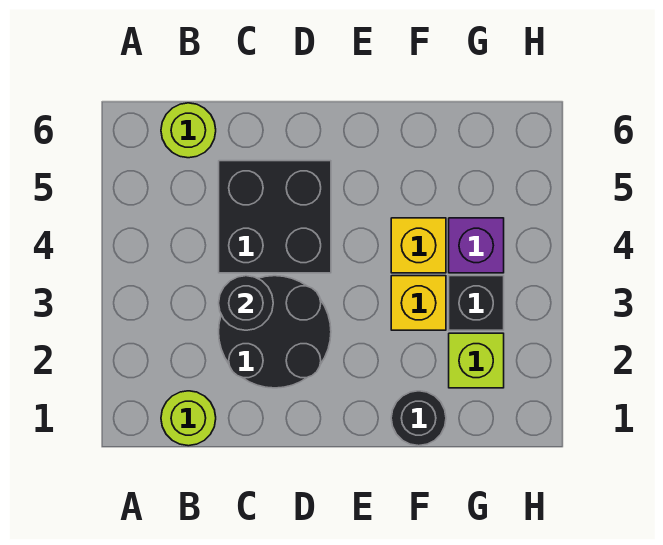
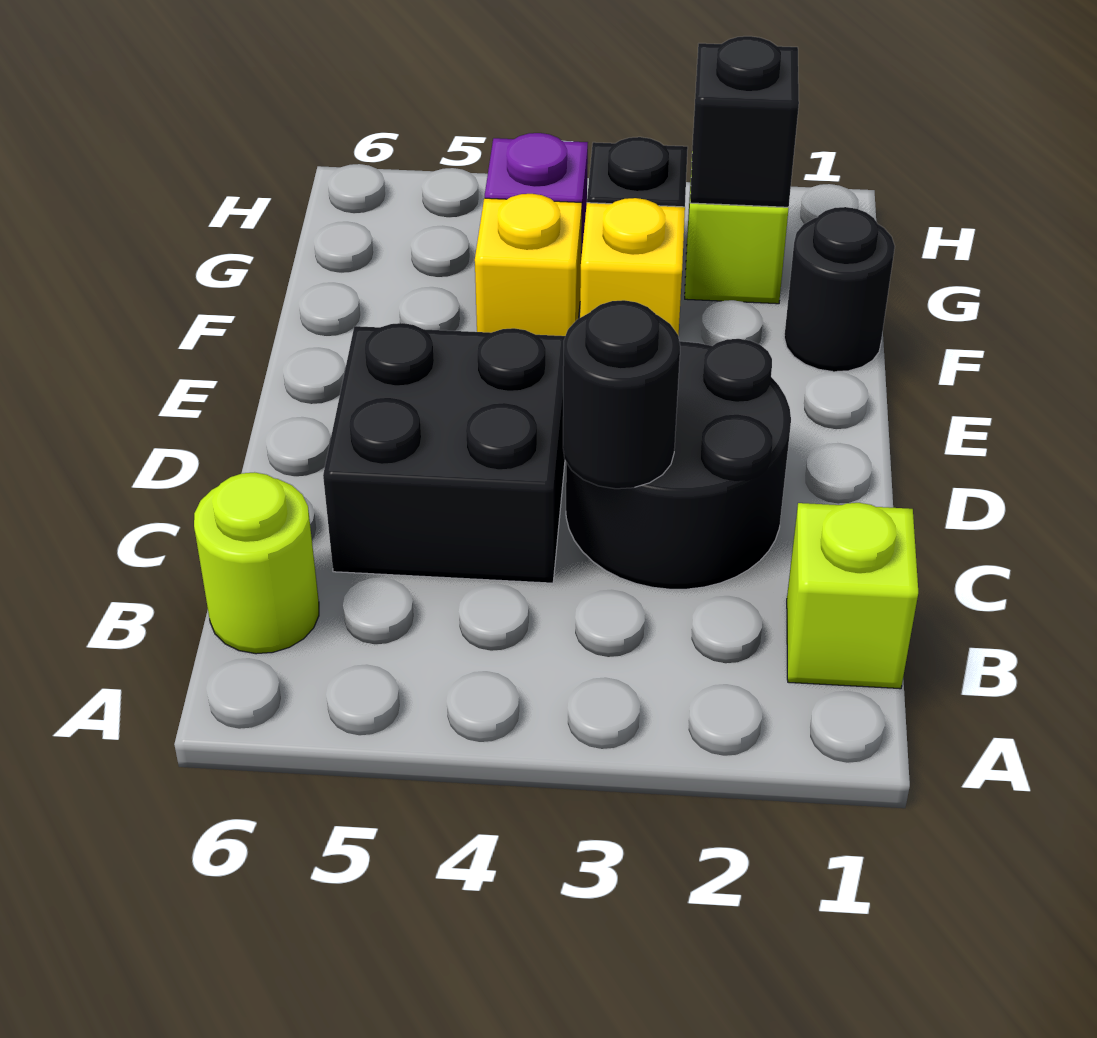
lime round brick B1 level 1 -> lime brick B1 level 1
none -> black brick G2 level 2

